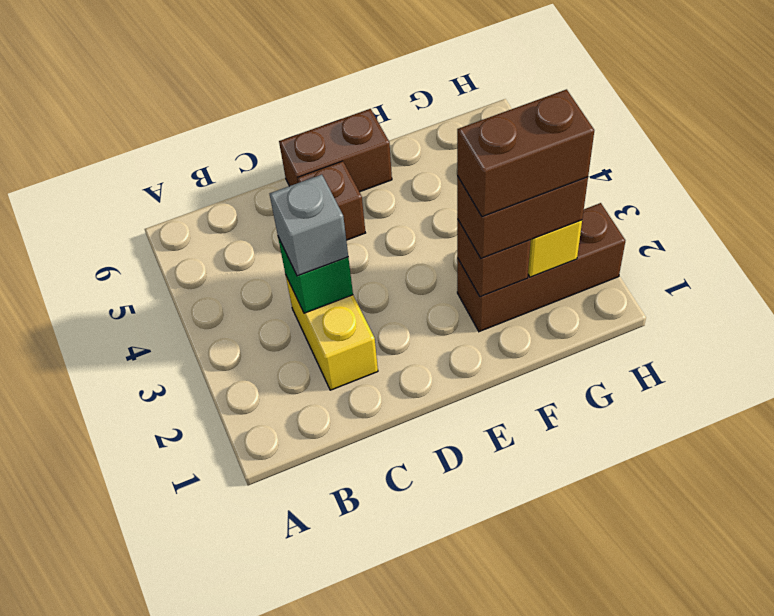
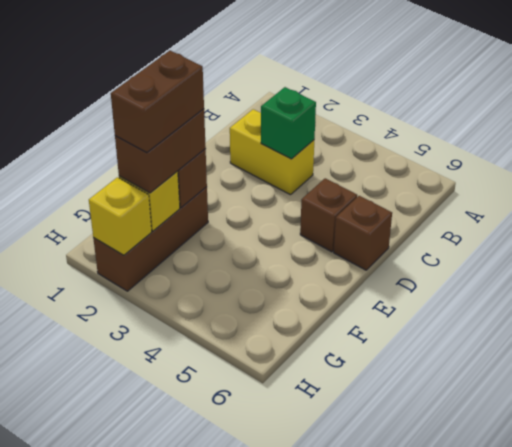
grey brick C3 level 3 -> none
brown brick D6:E6 level 1 -> brown brick D6 level 1
none -> yellow brick H2 level 2

